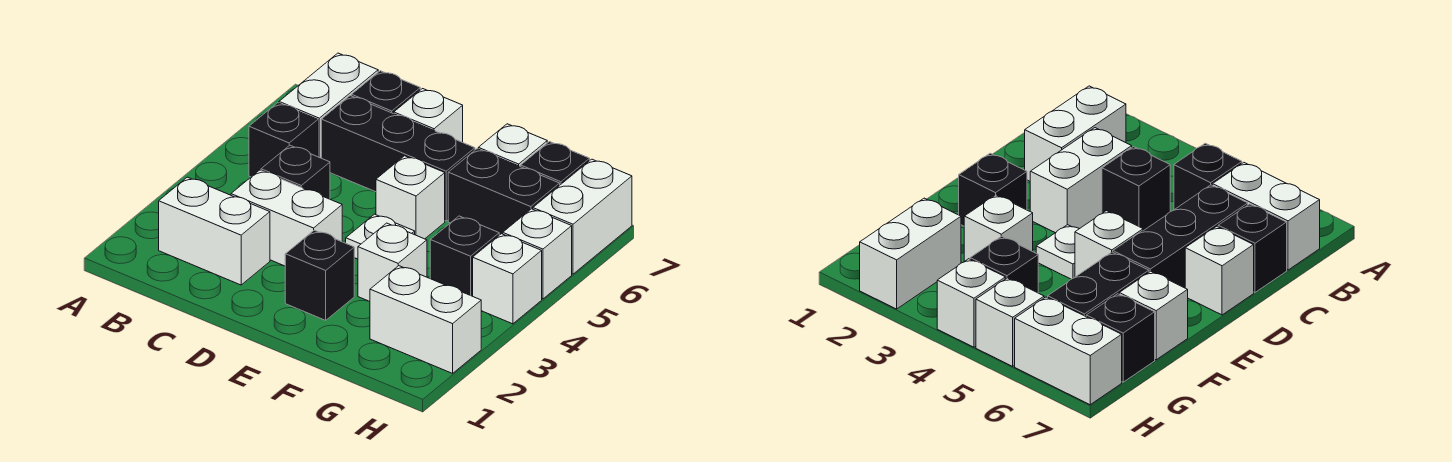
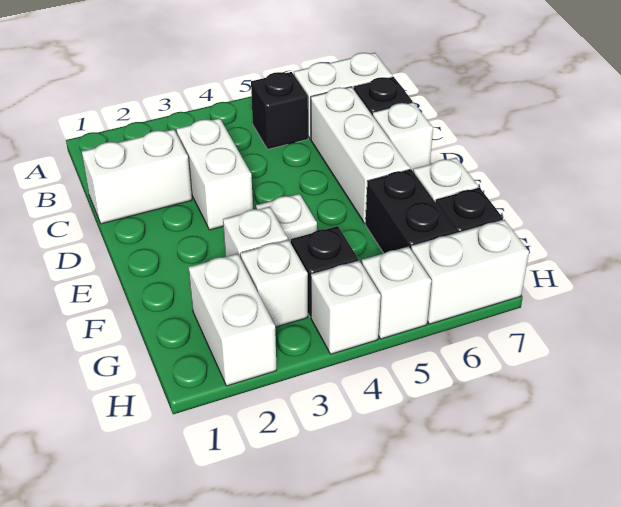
white brick B2:C2 level 1 -> white brick C1:C2 level 1
black brick C4 level 1 -> none
black brick C6:E6 level 1 -> white brick C6:E6 level 1
black brick E2 level 1 -> none
white brick E5 level 1 -> white brick G3 level 1

